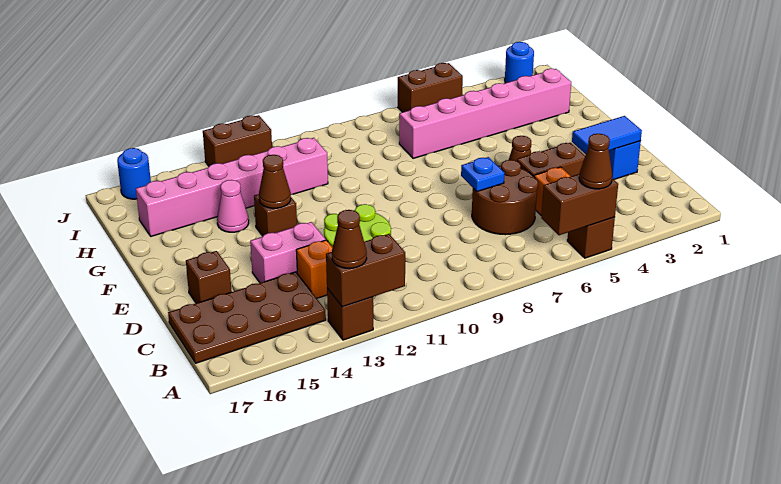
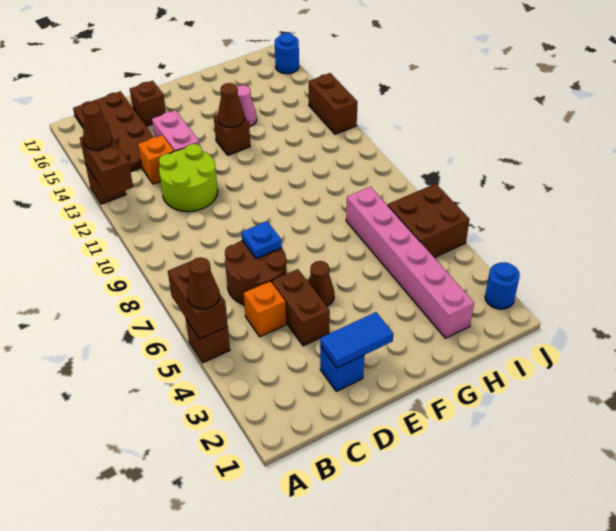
blue tile D2:D3 level 2 -> blue tile D2:E2 level 2
pink brick H11:H16 level 1 -> none
brown brick J5:J6 level 1 -> brown brick I5:J6 level 1

